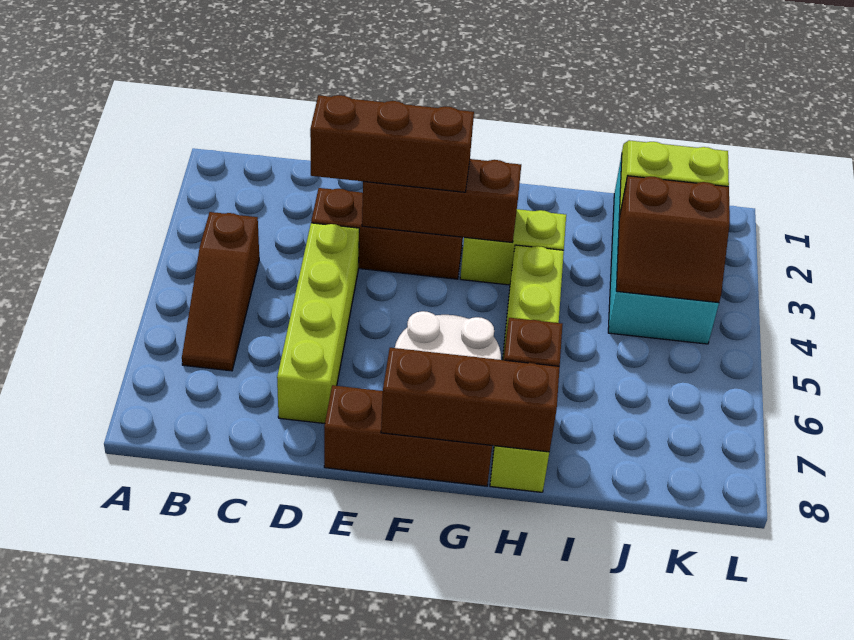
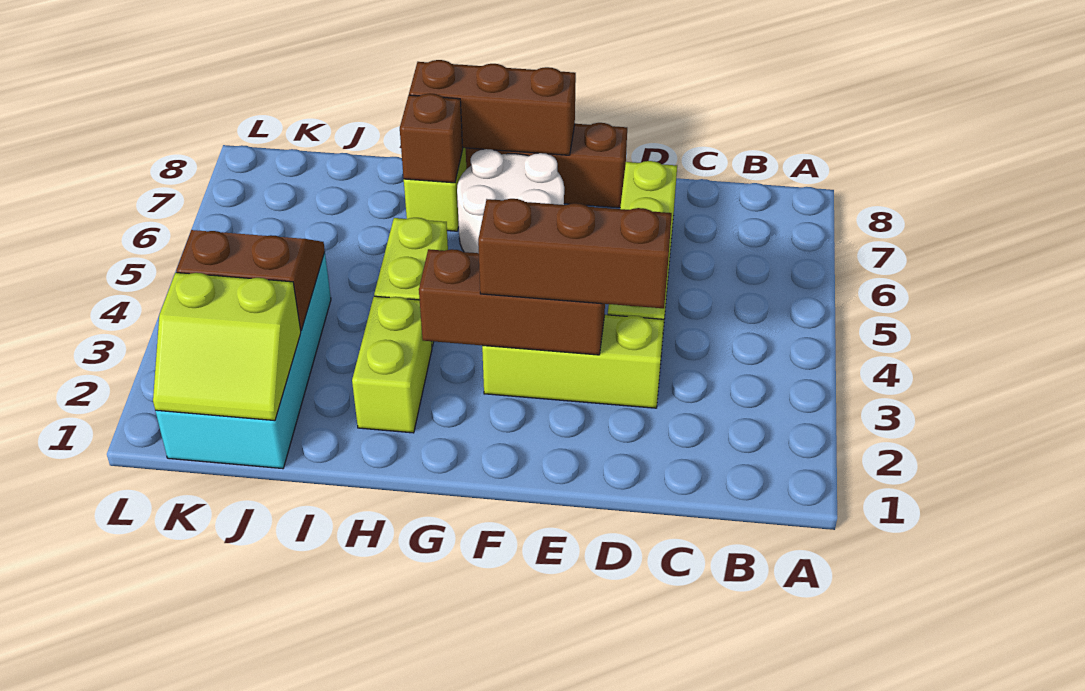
brown slope B4:B6 level 1 top 4 -> none
brown brick D3:F3 level 1 -> lime brick D3:F3 level 1
lime brick G3:H3 level 1 -> lime brick H2:H3 level 1

